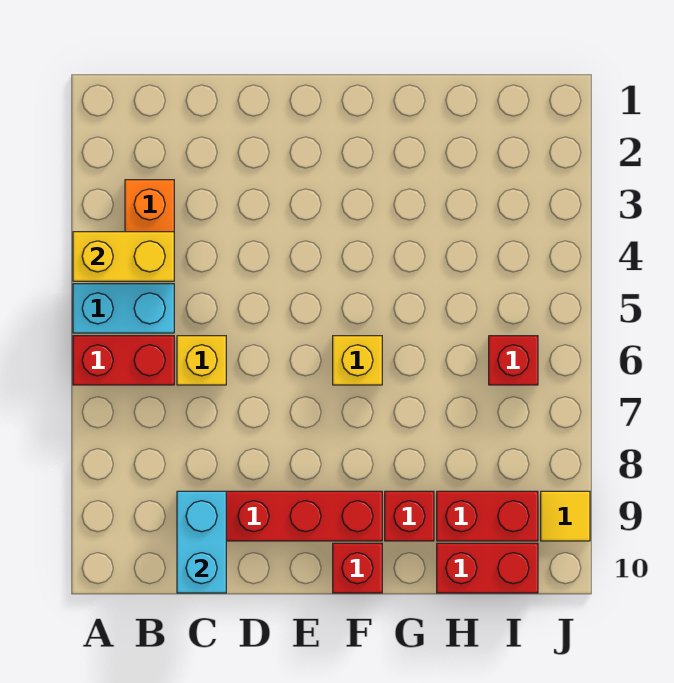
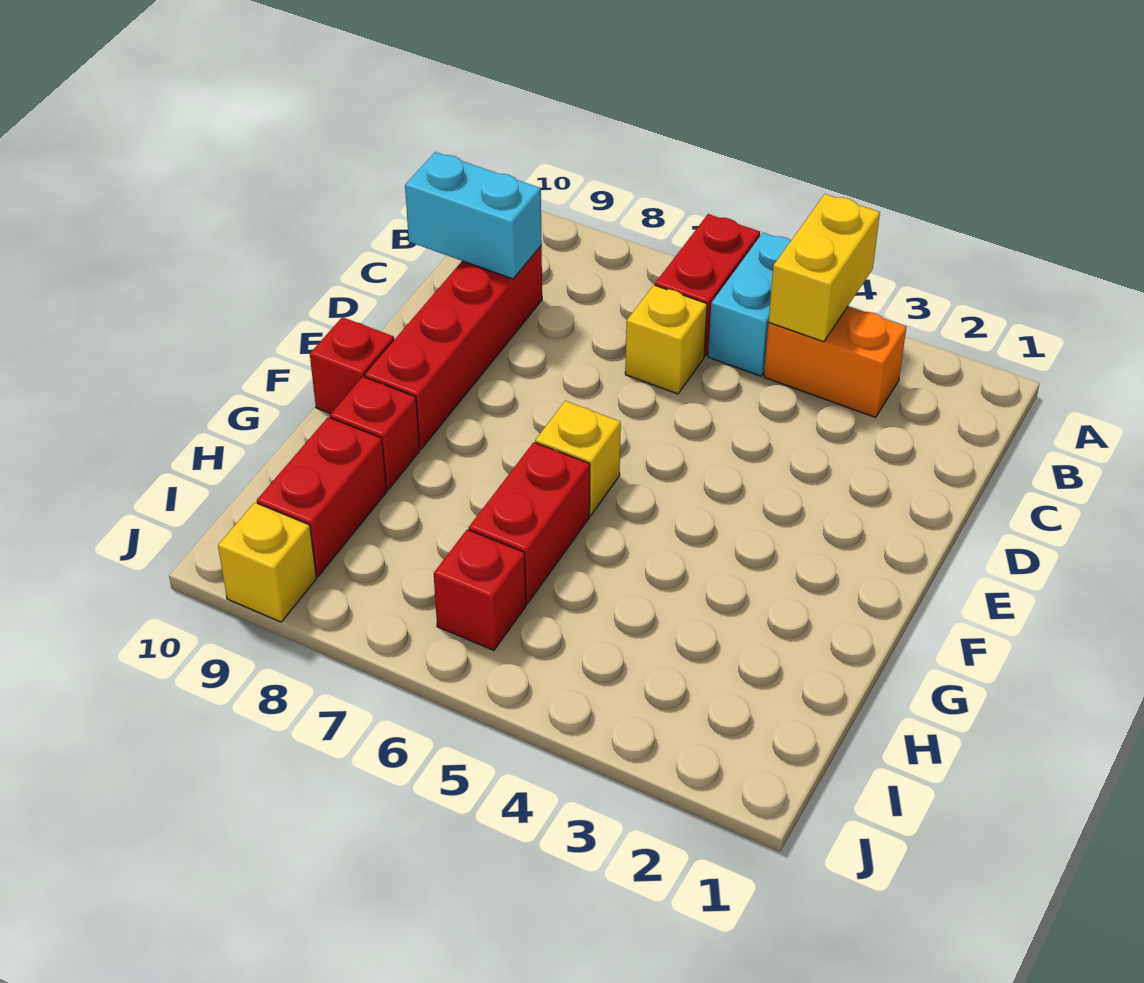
red brick H10:I10 level 1 -> red brick G6:H6 level 1
yellow tile J9 level 1 -> yellow brick J9 level 1

